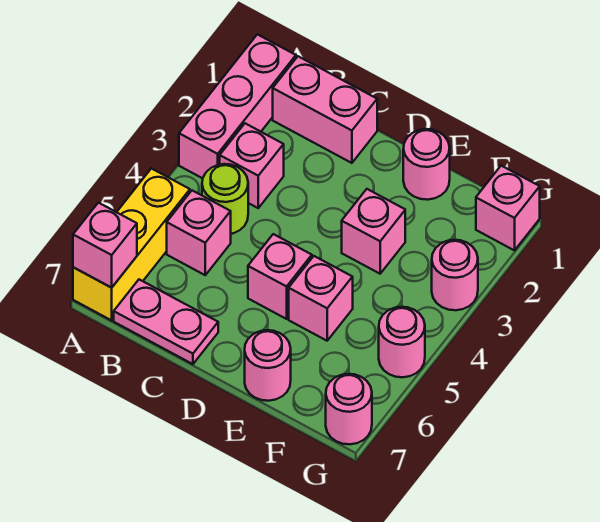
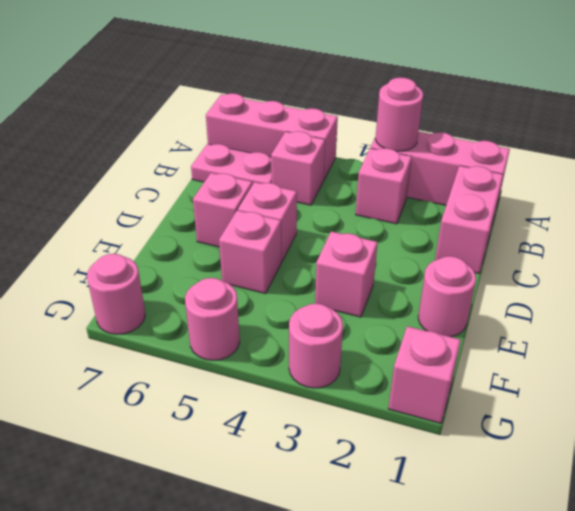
yellow brick A5:A7 level 1 -> pink brick A5:A7 level 1
pink brick A7 level 2 -> pink brick D6 level 1
lime round brick B4 level 1 -> none
pink plate B7:C7 level 1 -> pink plate B6:B7 level 1
pink round brick E7 level 1 -> pink round brick A3 level 2

